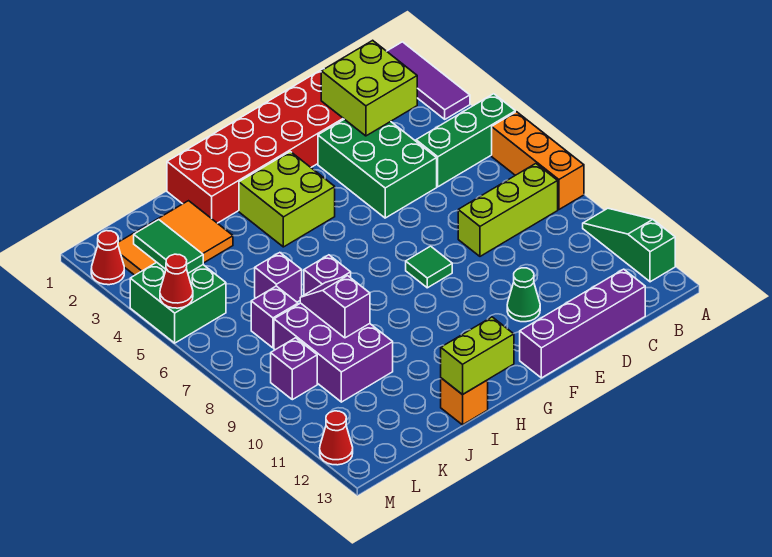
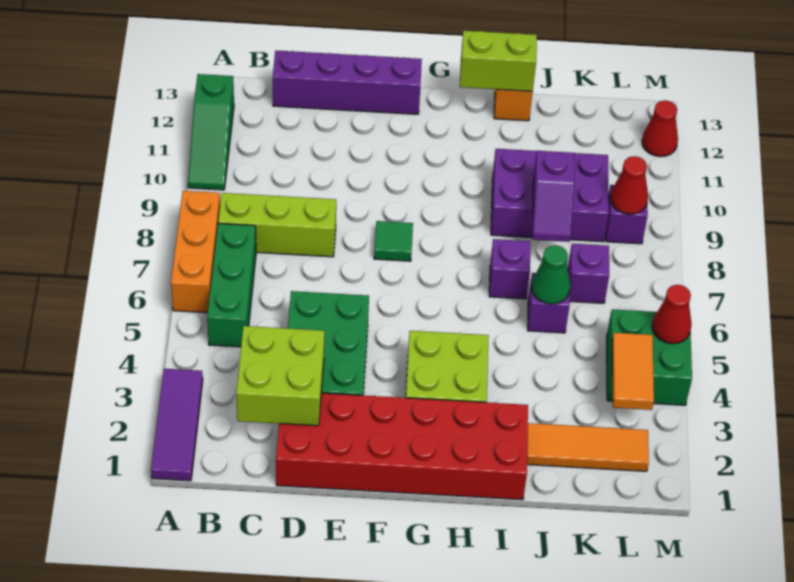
green brick A5:C5 level 1 -> green brick B5:B7 level 1
green cone E11 level 1 -> green cone J6 level 2
orange tile J2:L3 level 1 -> orange tile J2:L2 level 1
purple brick J8:K10 level 1 -> purple brick I9:K10 level 1
green tile L3:L4 level 2 -> orange tile L3:L4 level 2
red cone M2 level 1 -> red cone L9 level 2

